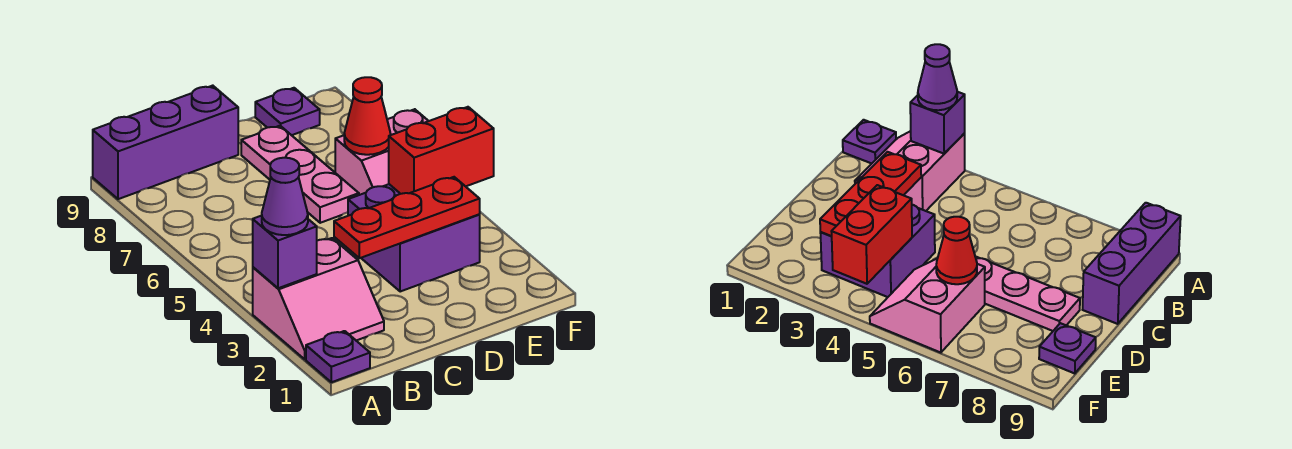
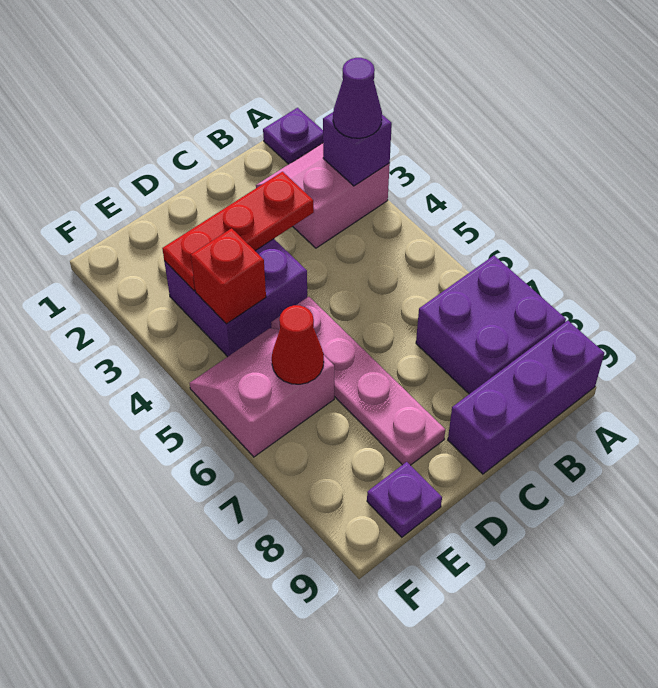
none -> purple brick A7:B8 level 1
pink plate D6:D8 level 1 -> pink plate D5:D8 level 1
red brick E4:F4 level 2 -> red brick E4 level 2

